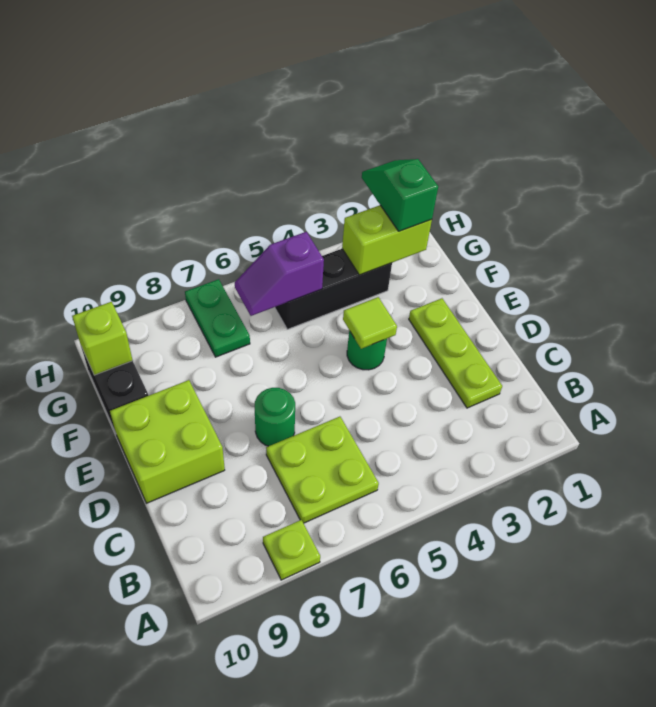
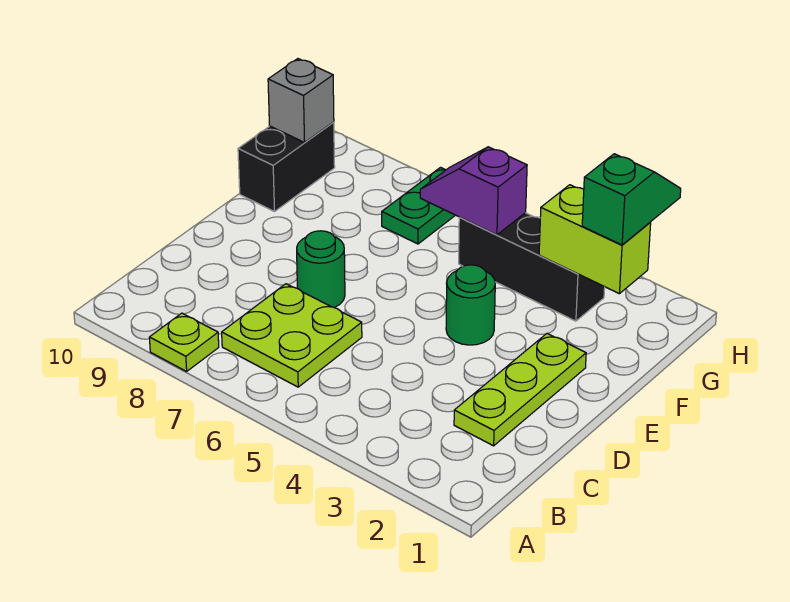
lime brick D9:E10 level 1 -> none
lime tile E4 level 2 -> none
lime brick G10 level 2 -> grey brick G10 level 2

